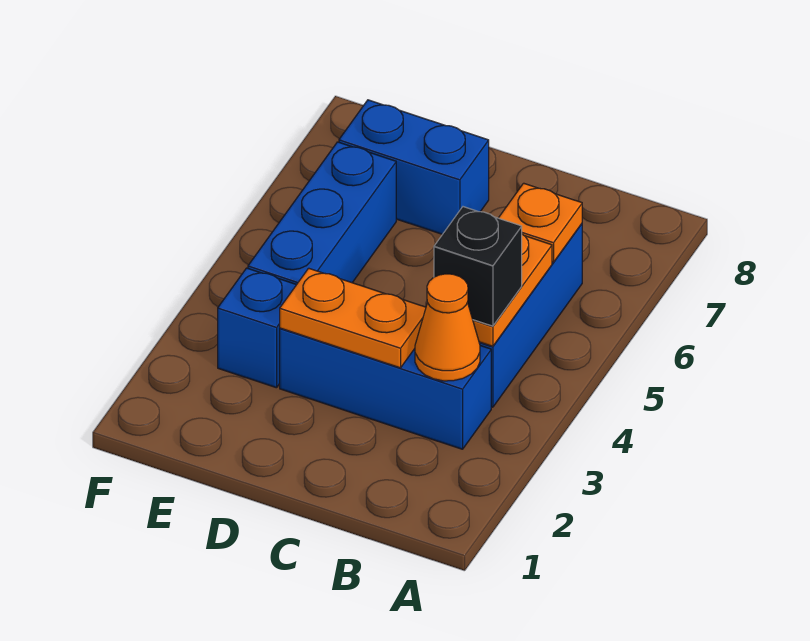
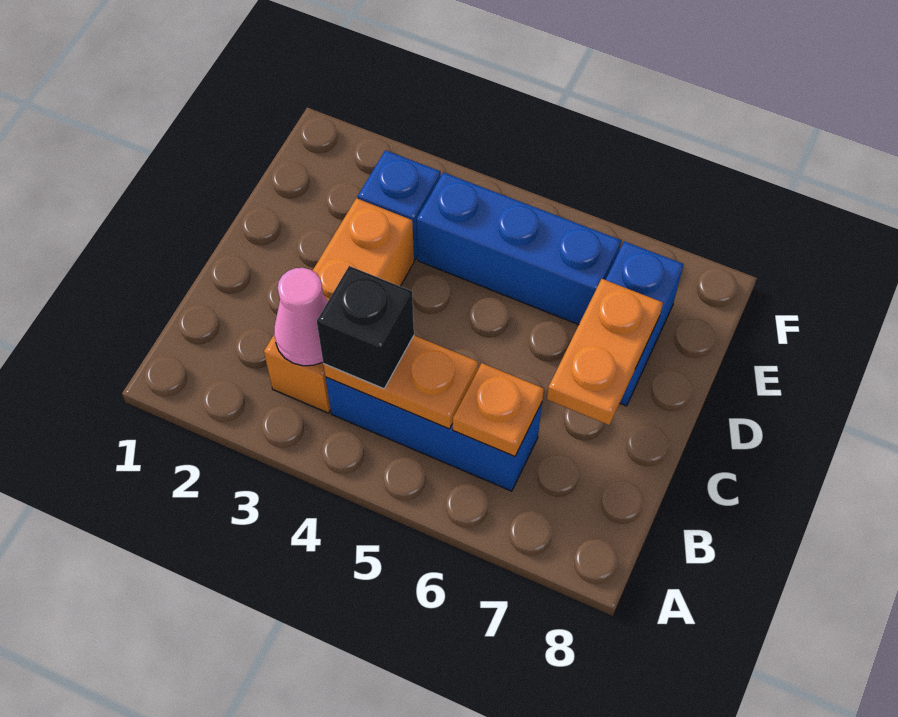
blue brick B3:D3 level 1 -> orange brick B3:D3 level 1
orange cone B3 level 2 -> pink cone B3 level 2
orange plate C3:D3 level 2 -> orange plate C7:D7 level 2

